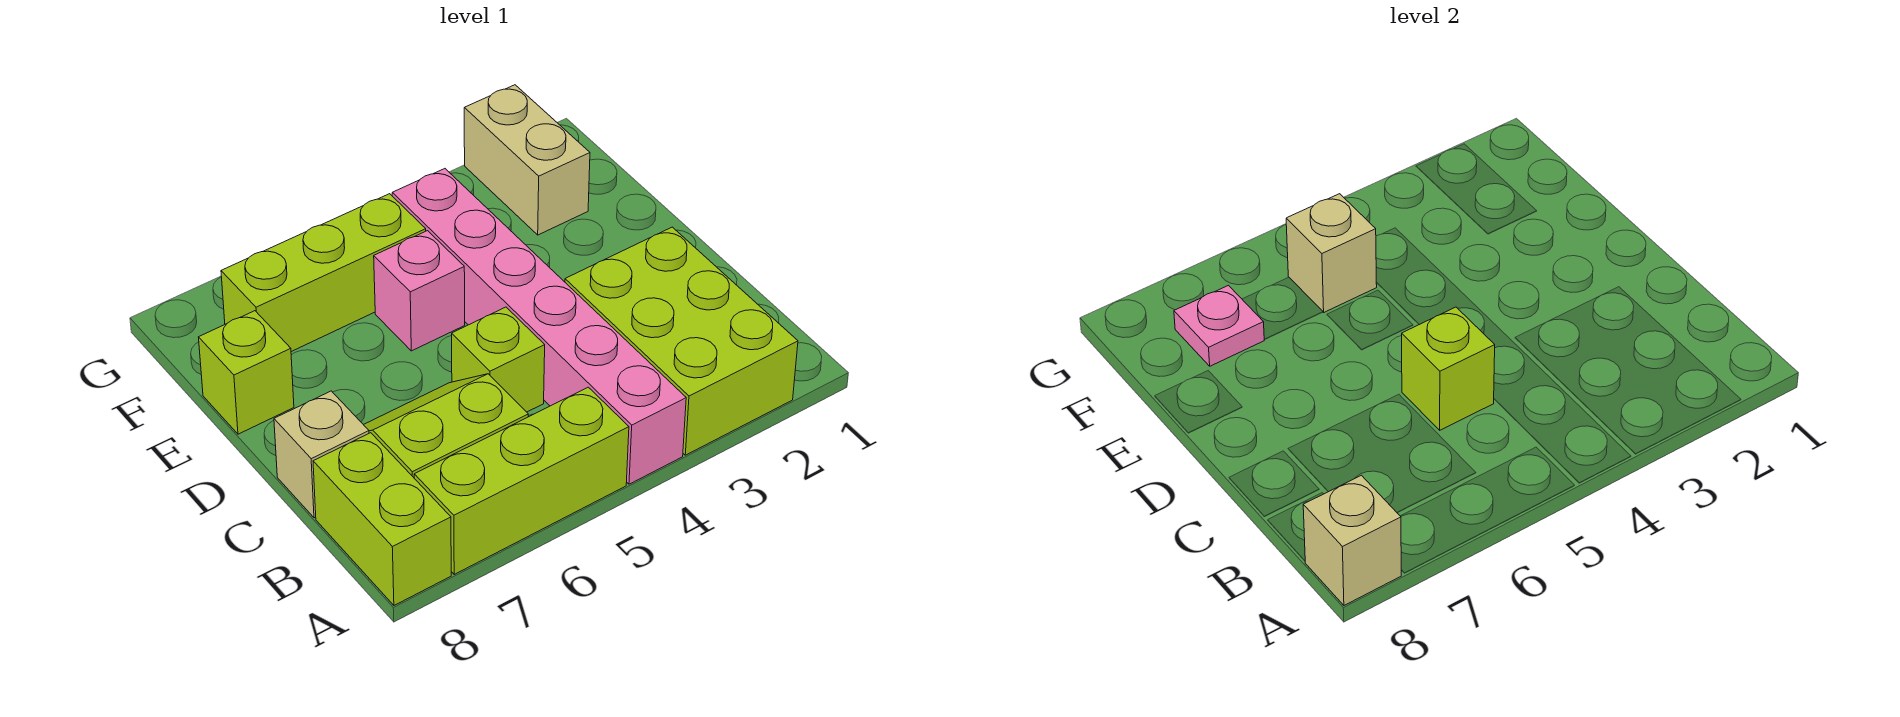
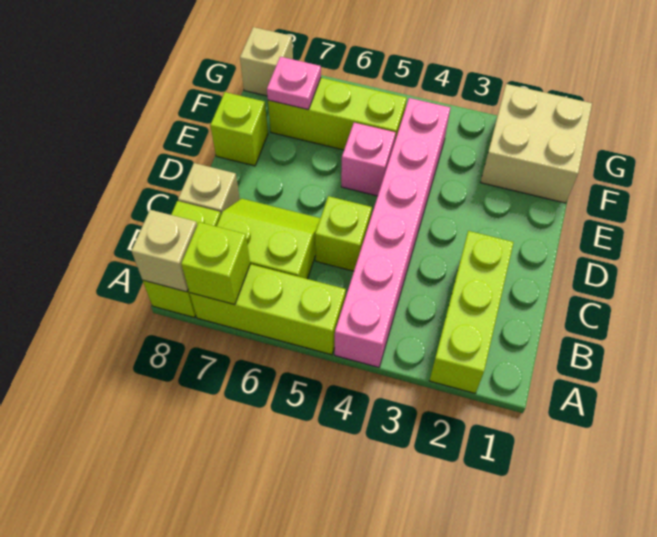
lime brick A2:C3 level 1 -> lime brick A2:C2 level 1
lime brick C5 level 2 -> lime brick A7 level 2
tan brick F2:G2 level 1 -> tan brick F1:G2 level 1
tan brick F5 level 2 -> tan brick G8 level 1

